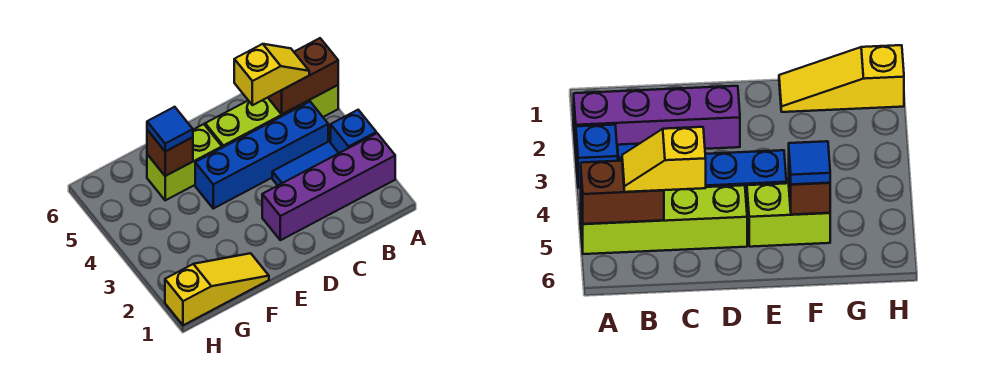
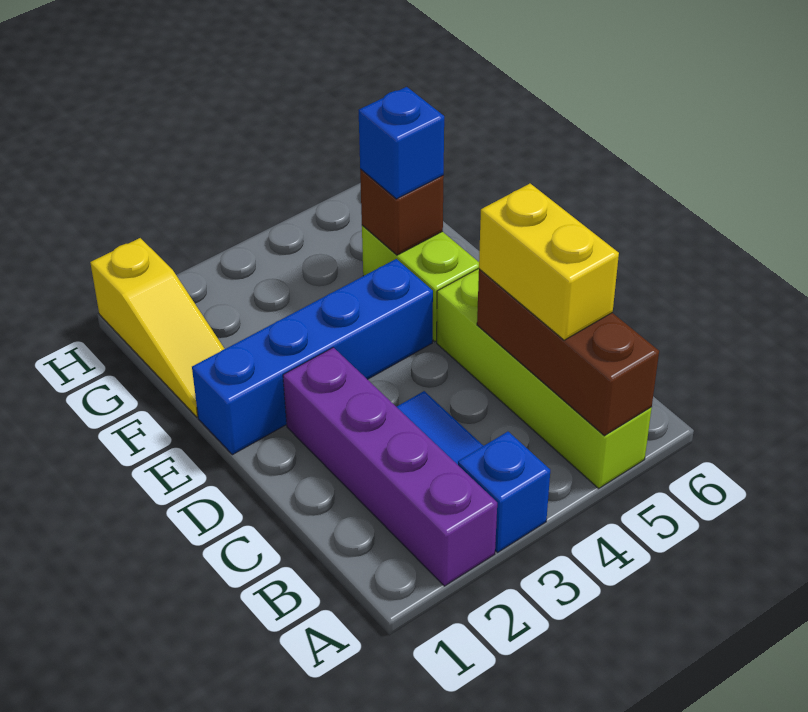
brown brick A5:B5 level 2 -> brown brick A5:C5 level 2
blue brick B4:E4 level 1 -> blue brick E1:E4 level 1
yellow slope B5:C5 level 3 top C -> yellow brick B5:C5 level 3
blue tile F5 level 3 -> blue brick F5 level 3

